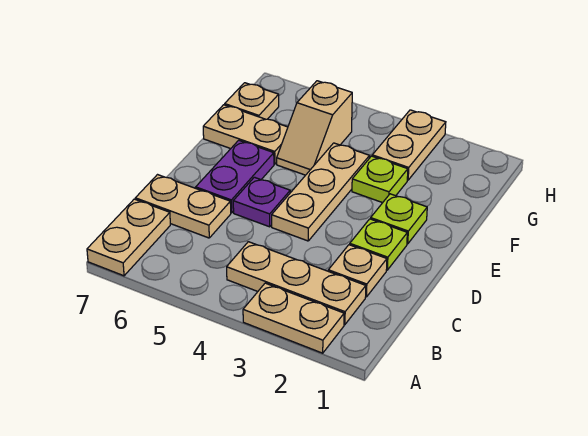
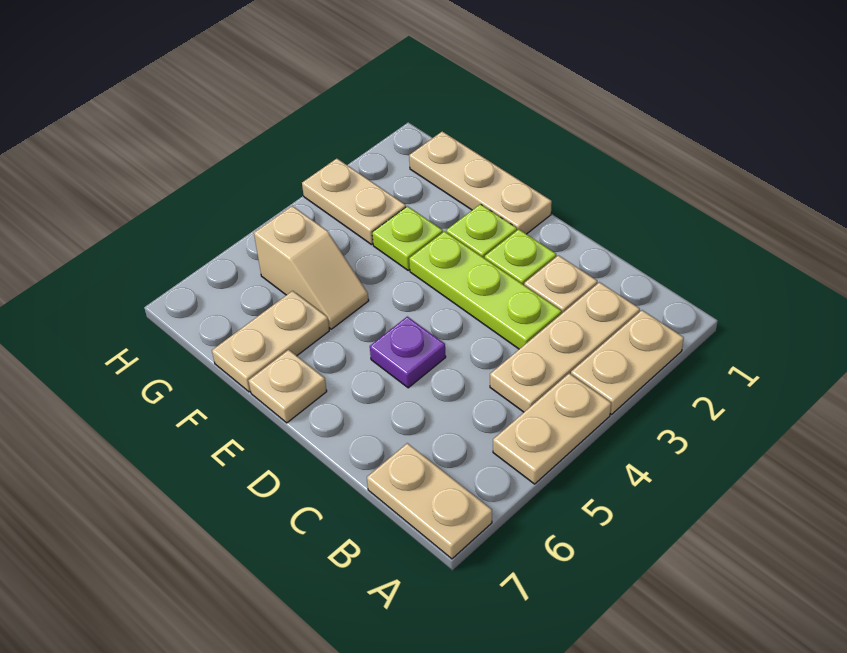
none -> lime plate C3:E3 level 1
tan plate C6:C7 level 1 -> tan plate A4:A5 level 1
tan plate D4:F4 level 1 -> tan plate E1:G1 level 1
purple plate D6:E6 level 1 -> none
tan plate G7 level 1 -> tan plate E7 level 1

